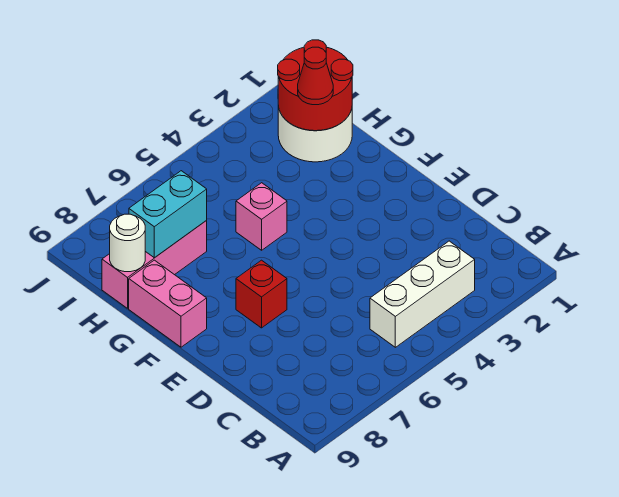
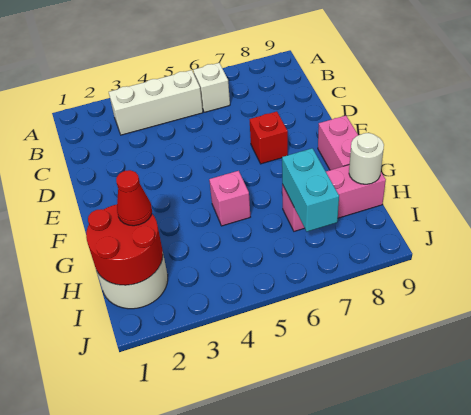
none -> white brick B6 level 1
cyan brick H7:H8 level 2 -> cyan brick H7:I7 level 2

